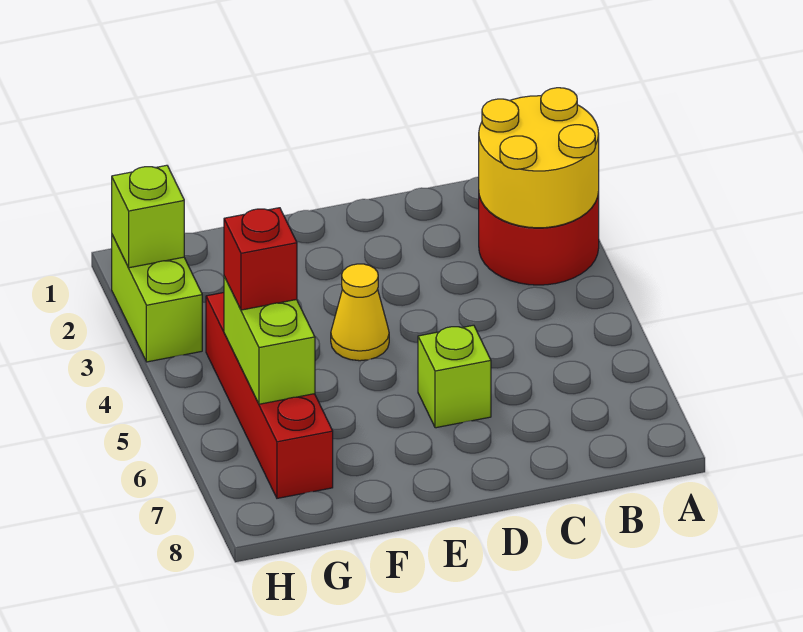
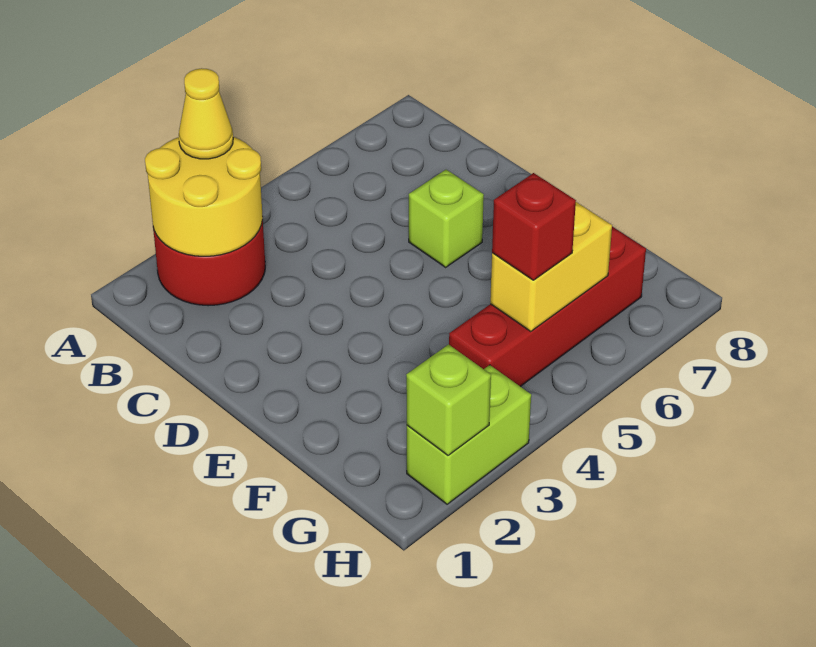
yellow cone E4 level 1 -> yellow cone A3 level 3
lime brick G5:G6 level 2 -> yellow brick G5:G6 level 2

